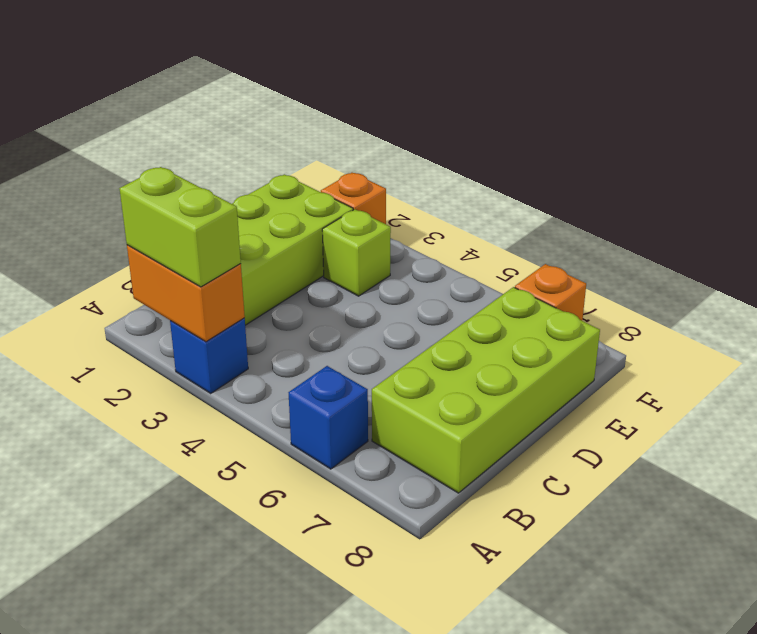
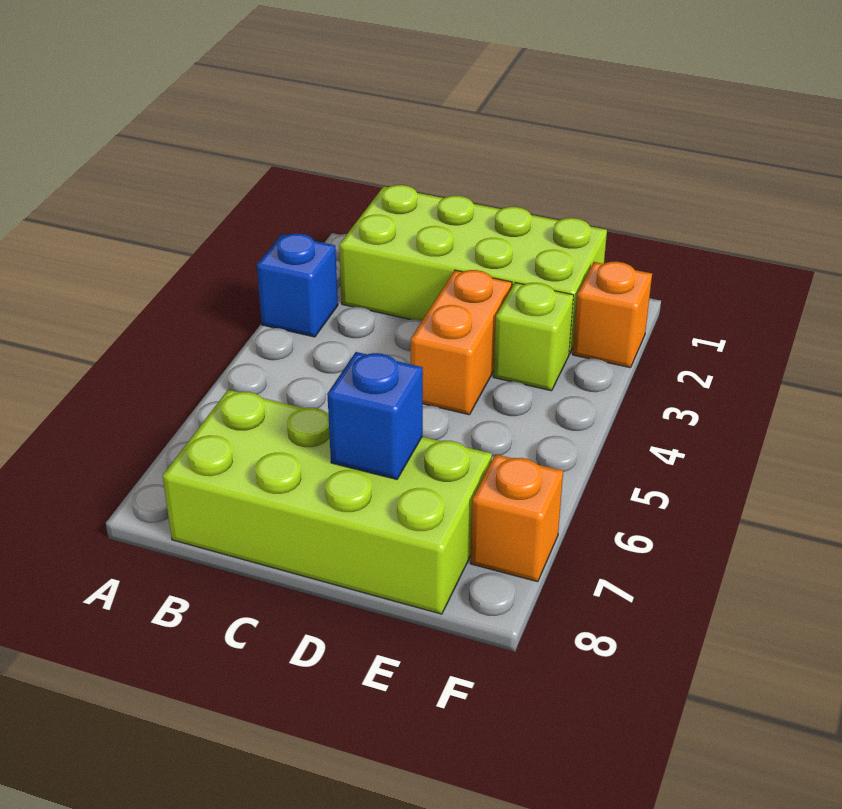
orange brick A2:A3 level 2 -> orange brick D3:D4 level 1
lime brick A2:A3 level 3 -> none
blue brick A6 level 1 -> blue brick D7 level 2

